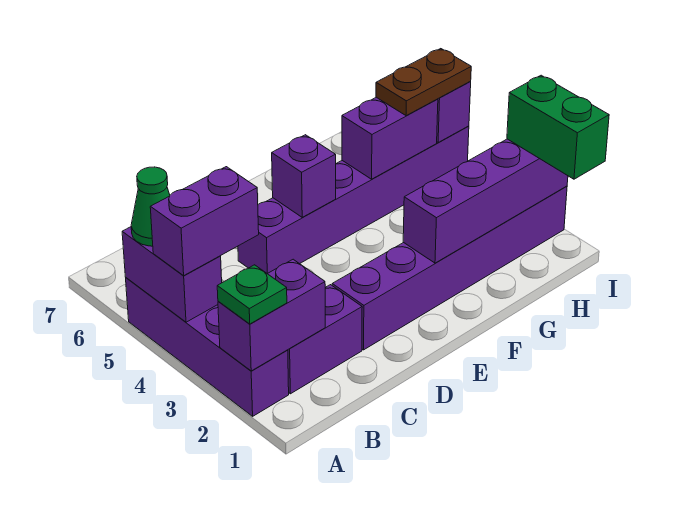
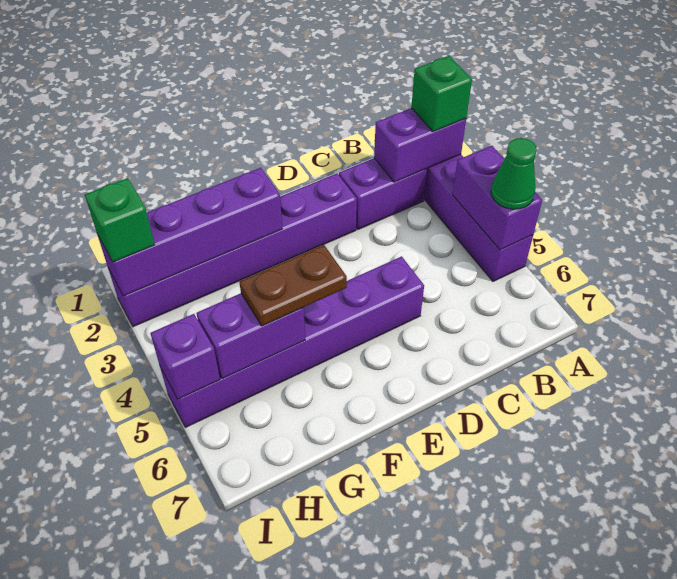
green plate A2 level 3 -> green brick A2 level 3
purple brick A4:B4 level 3 -> none
purple brick E5 level 2 -> none
brown plate H5:I5 level 3 -> brown plate F5:G5 level 3
green brick I1:I2 level 3 -> green brick I2 level 3

